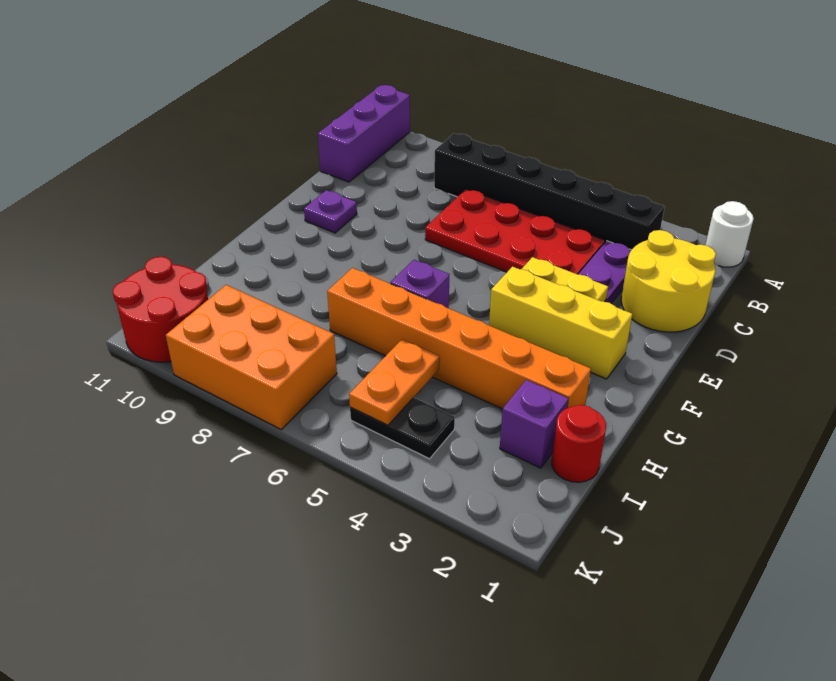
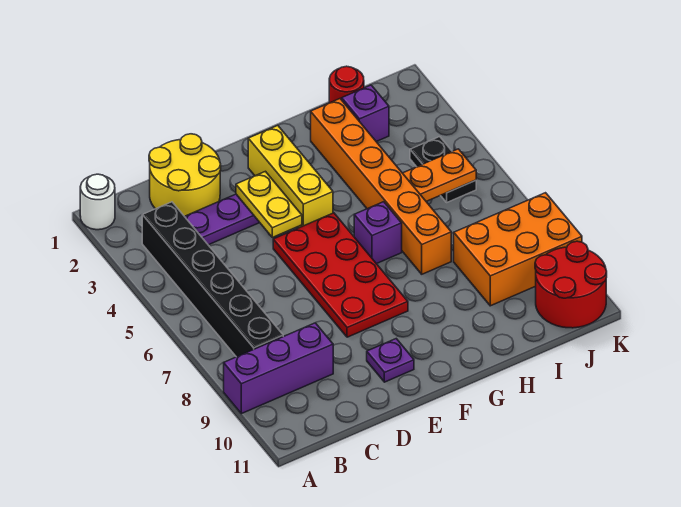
purple brick A11:C11 level 1 -> purple brick A9:C9 level 1
red plate C4:D7 level 1 -> red plate E5:F8 level 1
orange brick J7:K9 level 1 -> orange brick I8:K9 level 1

